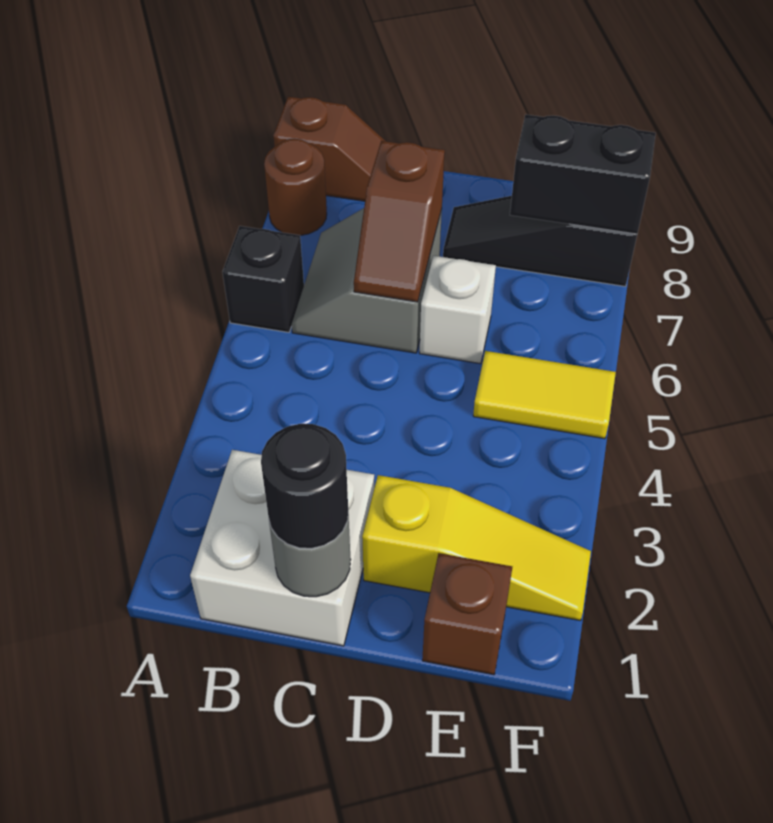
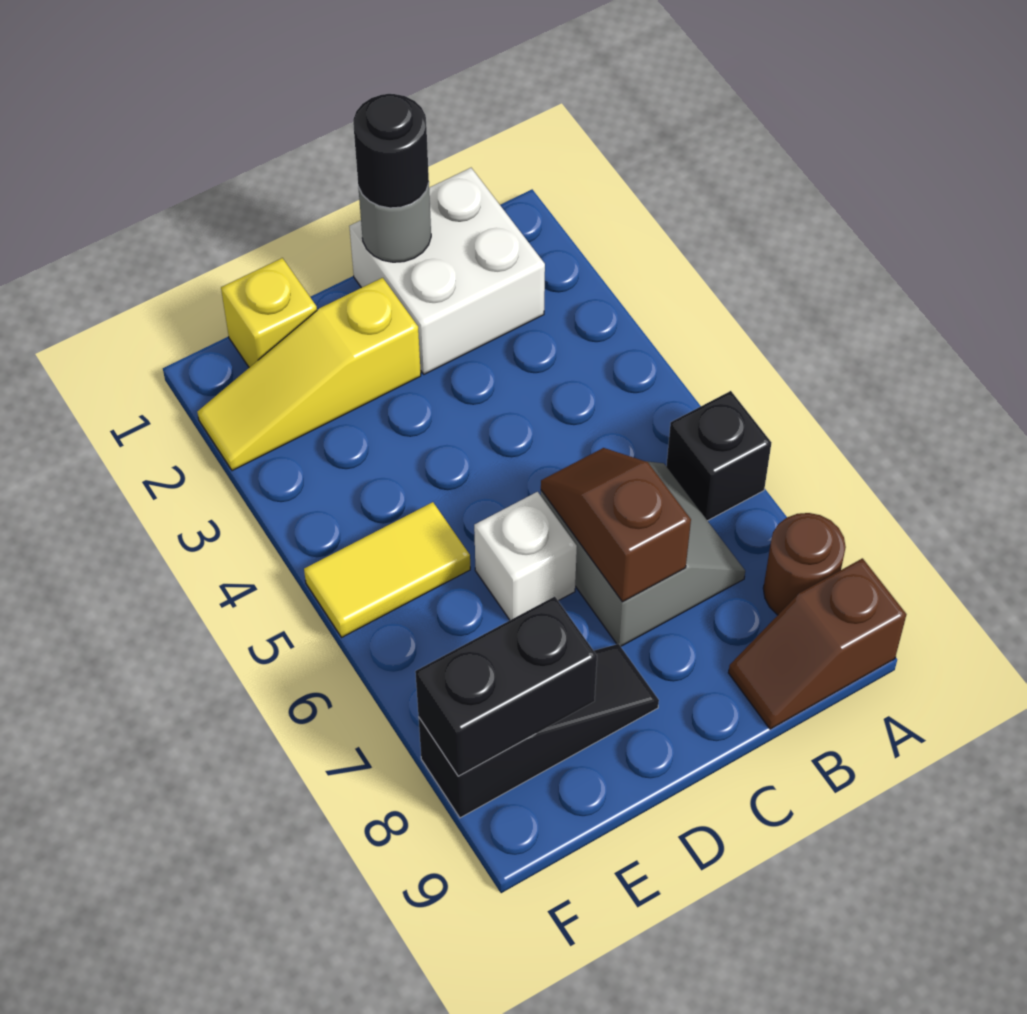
brown brick E1 level 1 -> yellow brick E1 level 1

